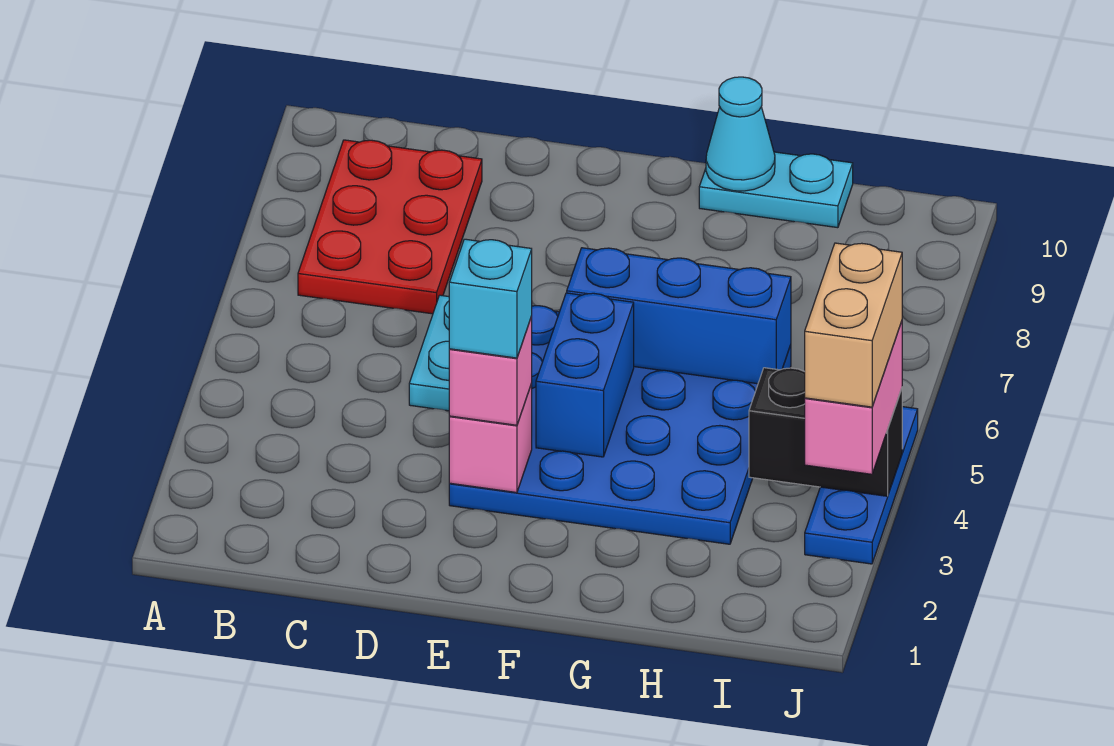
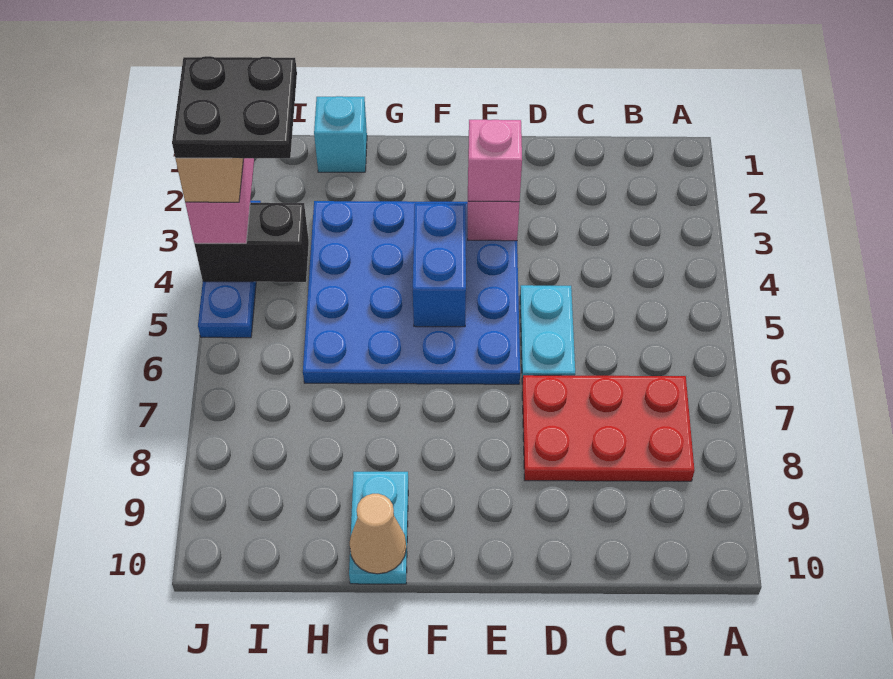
red plate B7:C9 level 1 -> red plate B7:D8 level 1
cyan brick E3 level 4 -> cyan brick H1 level 1
blue brick F6:H6 level 2 -> none
cyan plate G10:H10 level 1 -> cyan plate G9:G10 level 1
cyan cone G10 level 2 -> tan cone G10 level 2
none -> black plate I3:J4 level 5

